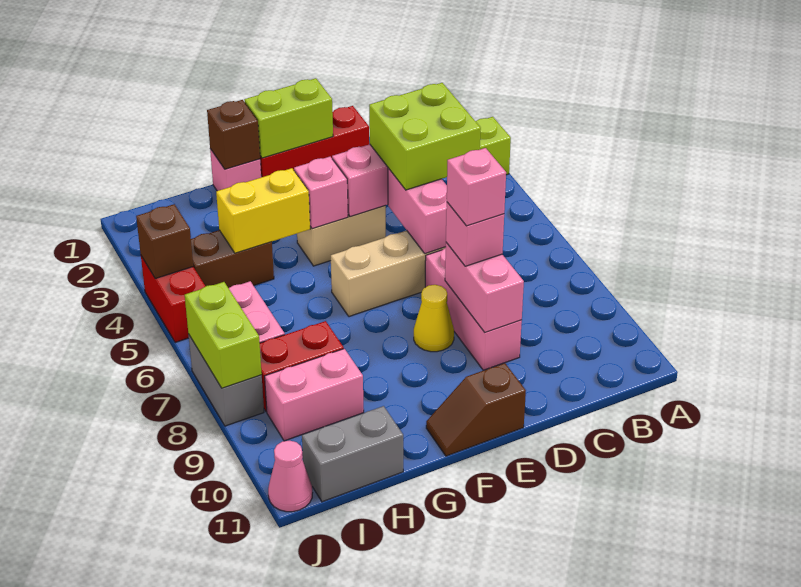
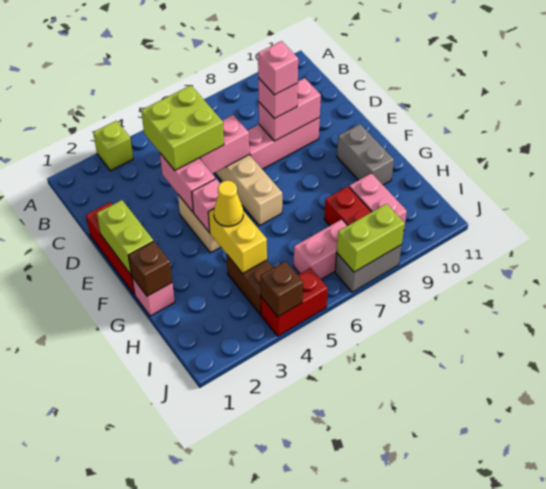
yellow cone E8 level 1 -> yellow cone G4 level 3
brown slope E11:F11 level 1 top E -> none
grey brick H11:I11 level 1 -> grey brick F10:G10 level 1
pink cone J11 level 1 -> none

